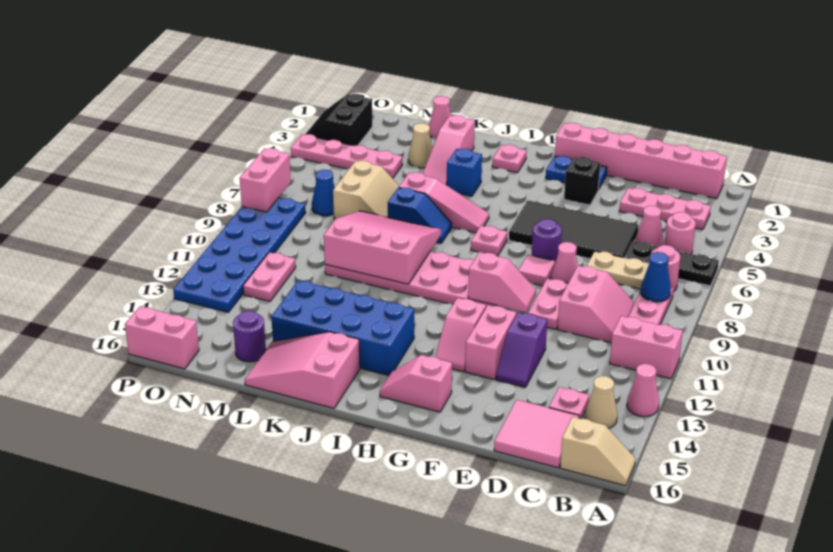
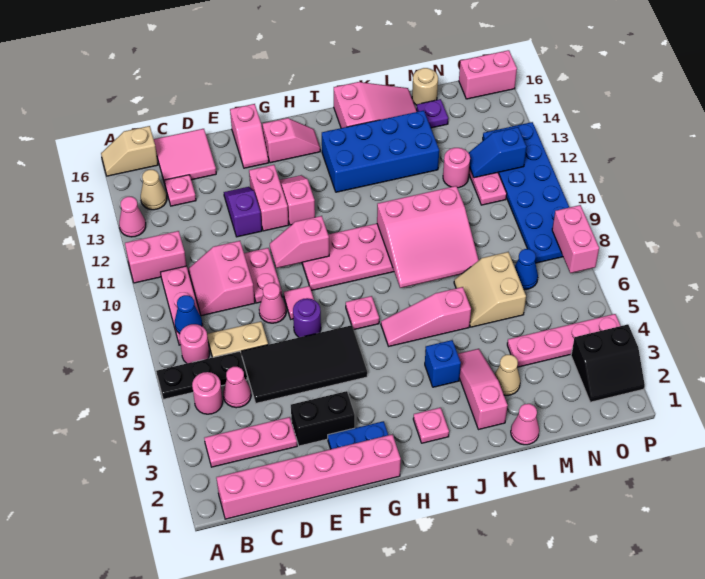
black brick F3 level 1 -> black brick E3:F3 level 1
none -> pink slope F15:F16 level 1 top 16
blue slope J7:K7 level 1 top K -> blue slope N12:O12 level 2 top O
none -> pink round brick M12 level 1
purple round brick M15 level 1 -> purple plate M15 level 1
none -> tan round brick M16 level 1
black slope O2:P3 level 1 top O -> black slope O2:P3 level 1 top 3

